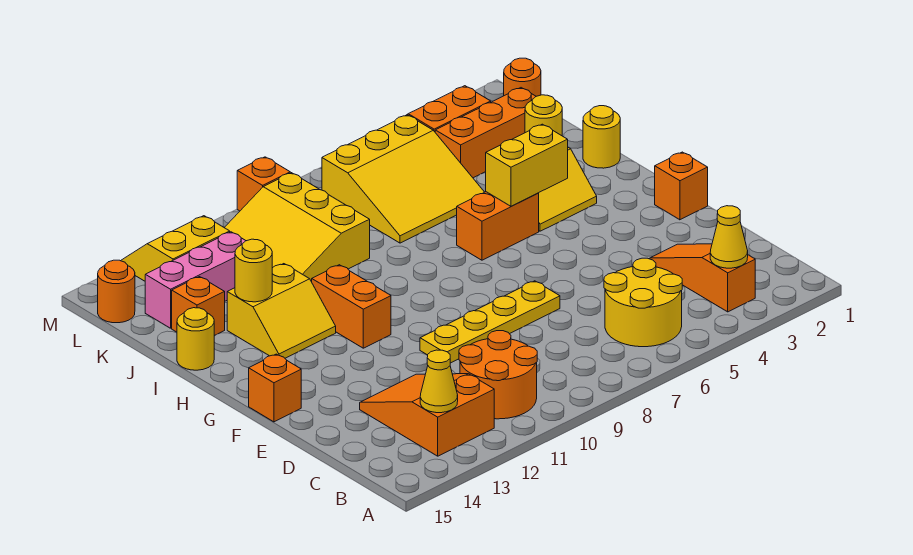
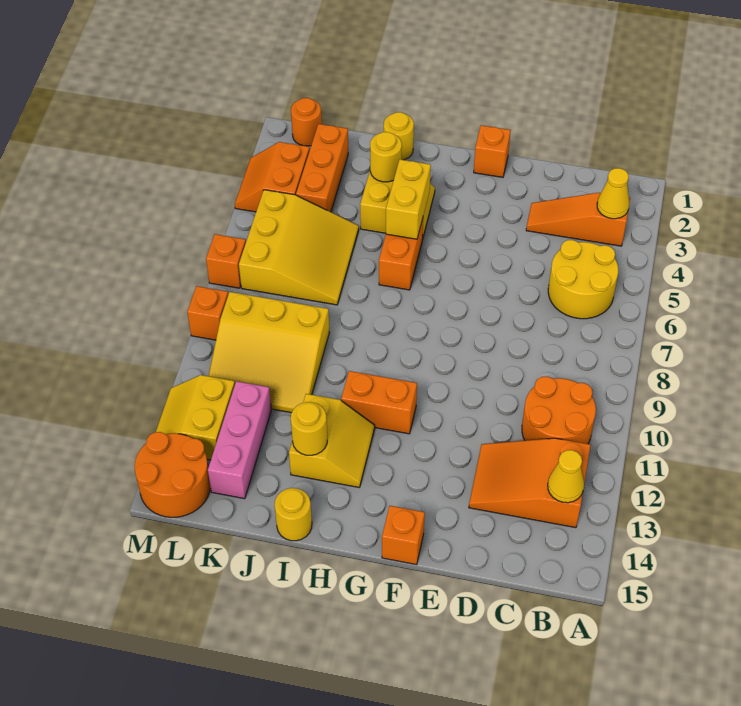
yellow plate E7:E10 level 1 -> none
orange brick J14 level 1 -> orange brick M7 level 1
orange round brick L15 level 1 -> orange round brick L14:M15 level 1

